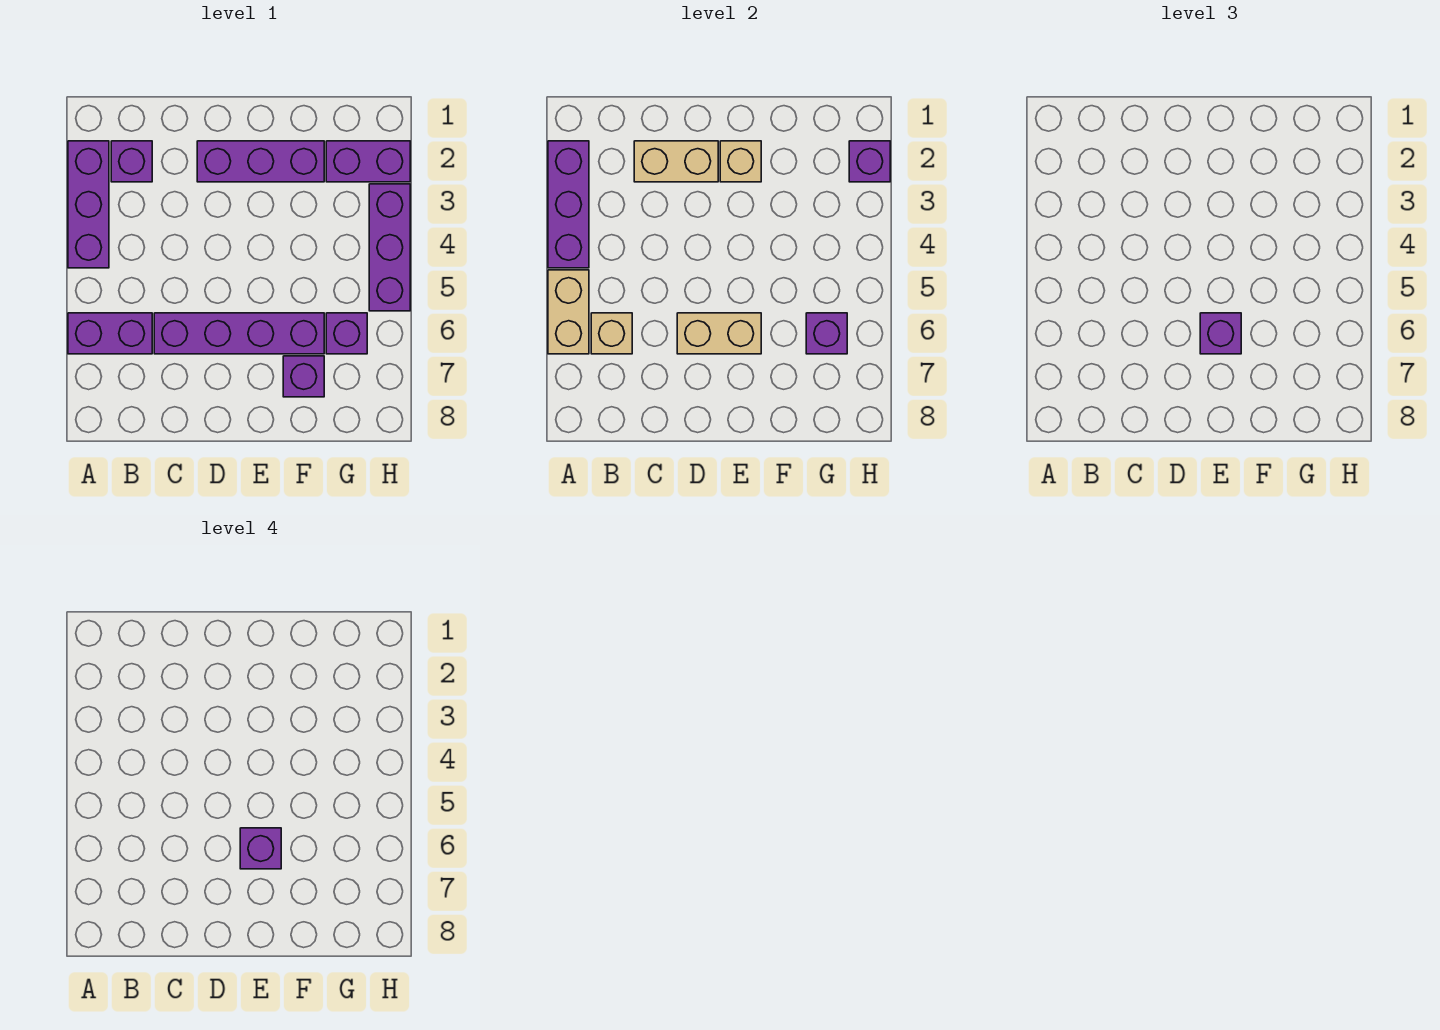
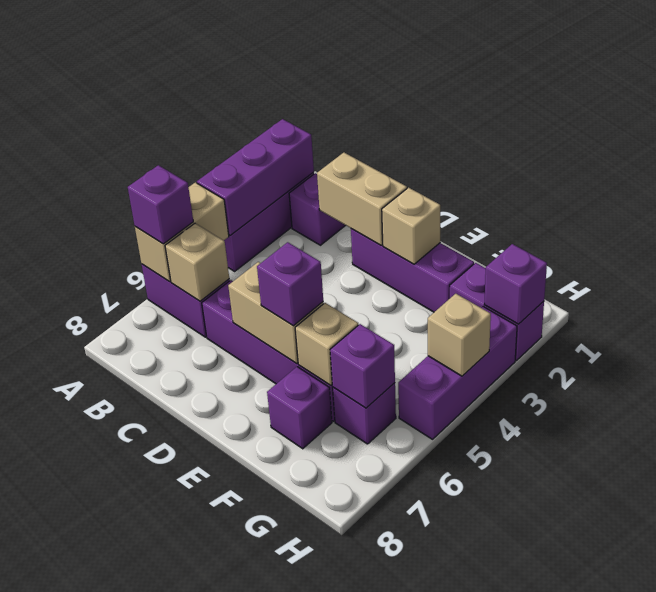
purple brick E6 level 4 -> purple brick A6 level 3
none -> tan brick F6 level 2
none -> tan brick H4 level 2

